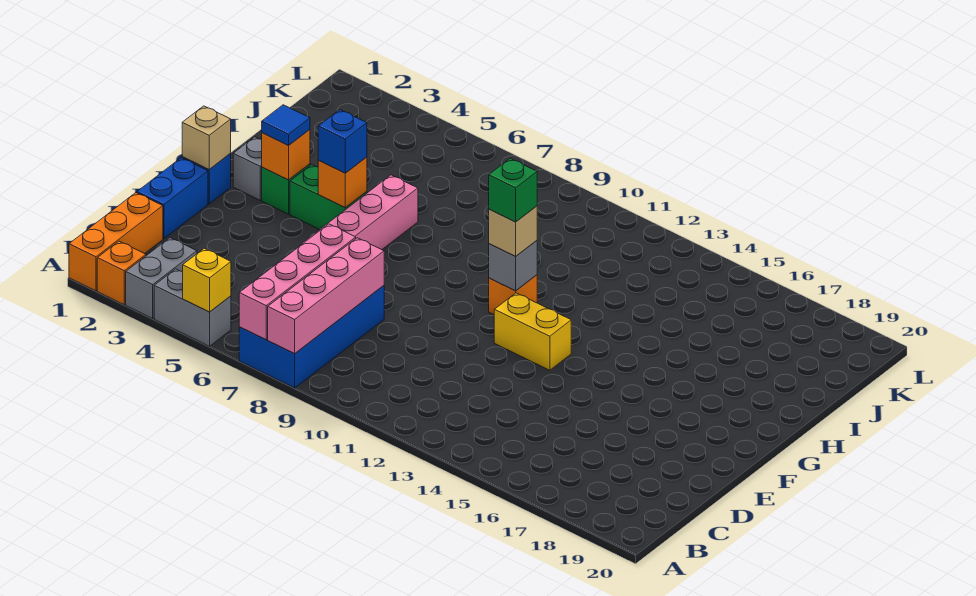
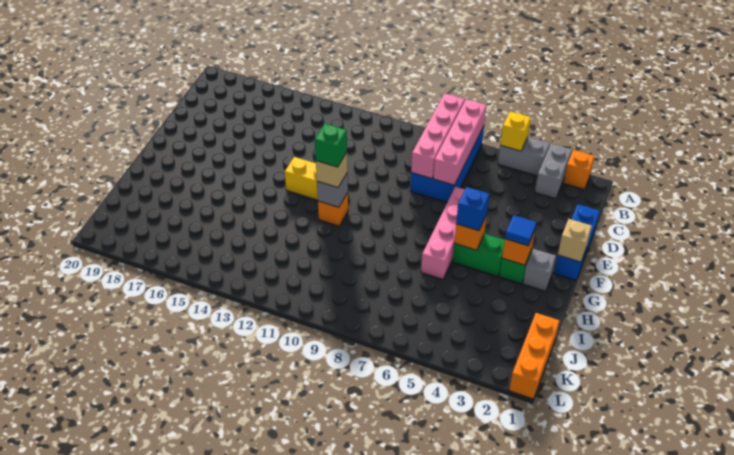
orange brick A1:C1 level 1 -> orange brick J1:L1 level 1

